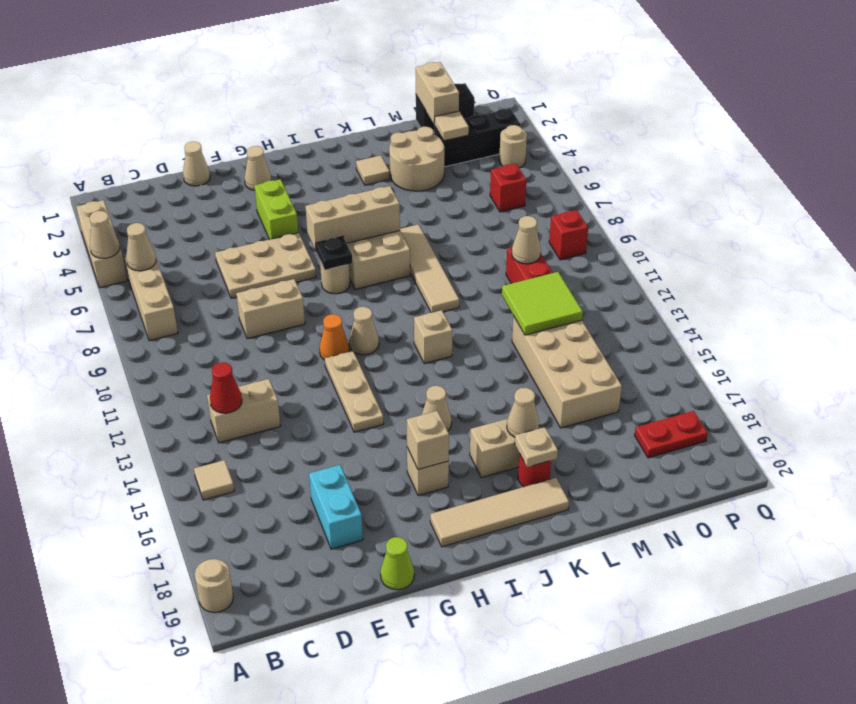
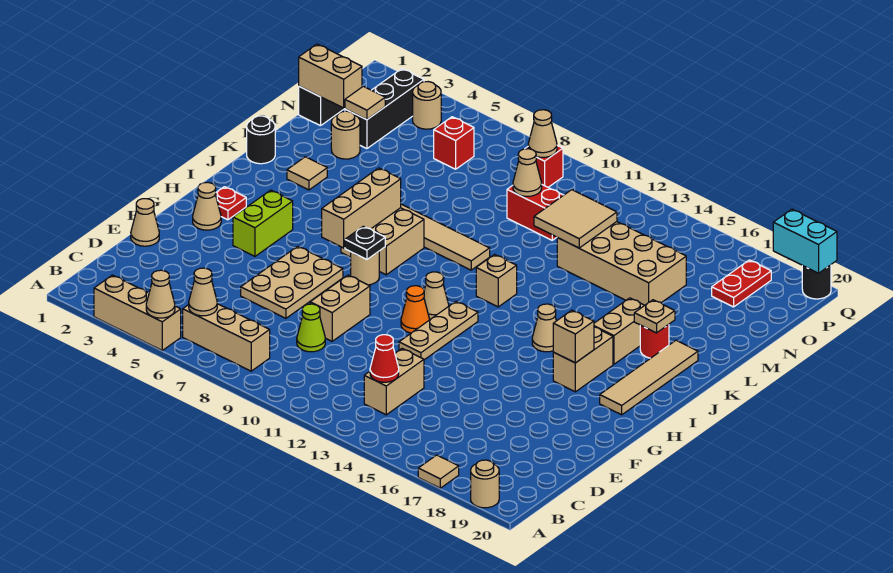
tan tile B15 level 1 -> tan tile A17 level 1
cyan brick E17:E18 level 1 -> cyan brick Q19:Q20 level 2
lime cone F20 level 1 -> lime cone D9 level 1
lime brick G4:G5 level 1 -> lime brick G4:H4 level 1
tan plate G12:G14 level 1 -> tan plate F12:H12 level 1
none -> red plate H2 level 1
tan brick H17 level 1 -> tan brick H17:I17 level 1
none -> black round brick K1 level 1
tan cone K17 level 2 -> tan cone P9 level 2
tan round brick L3:M4 level 1 -> tan round brick M3 level 1
lime tile M12:N13 level 2 -> tan tile M12:N13 level 2
none -> black round brick Q20 level 1

